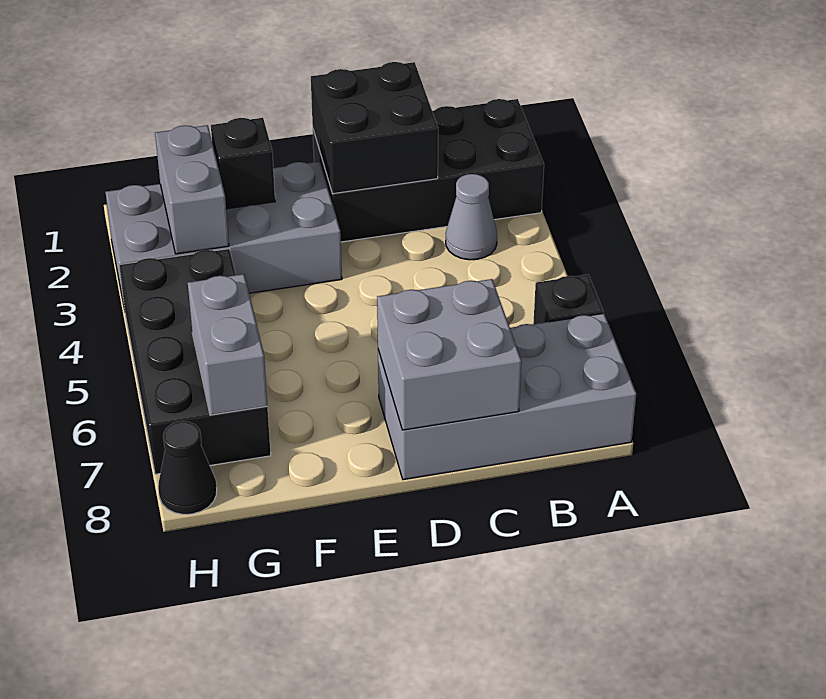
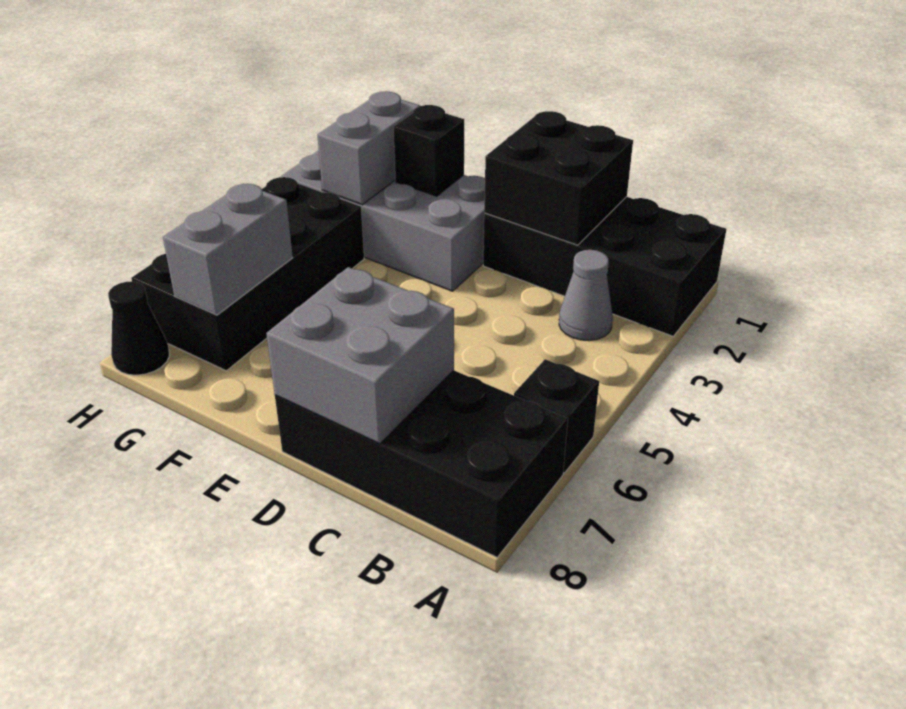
grey brick A7:D8 level 1 -> black brick A7:D8 level 1

